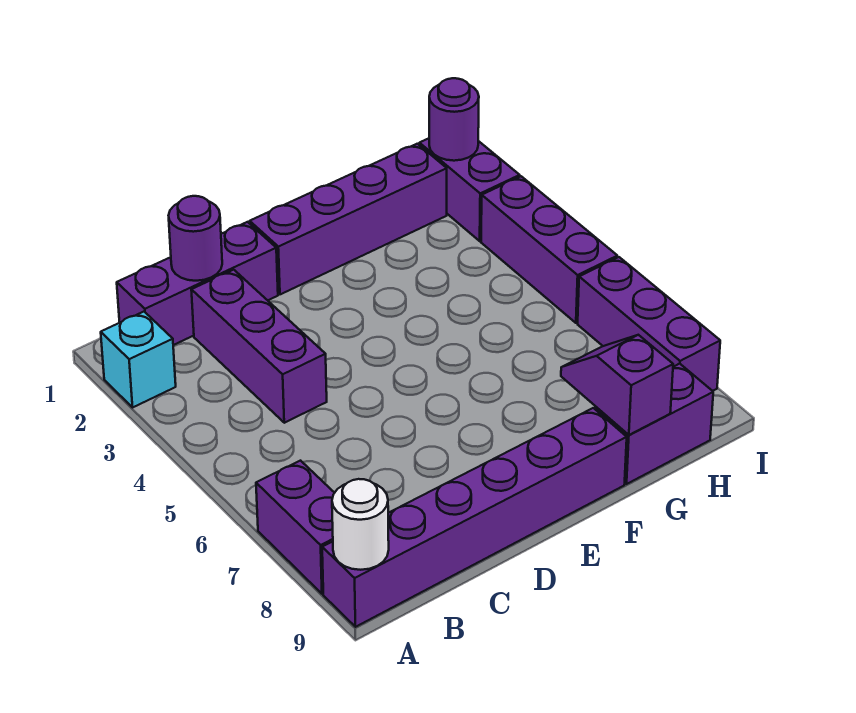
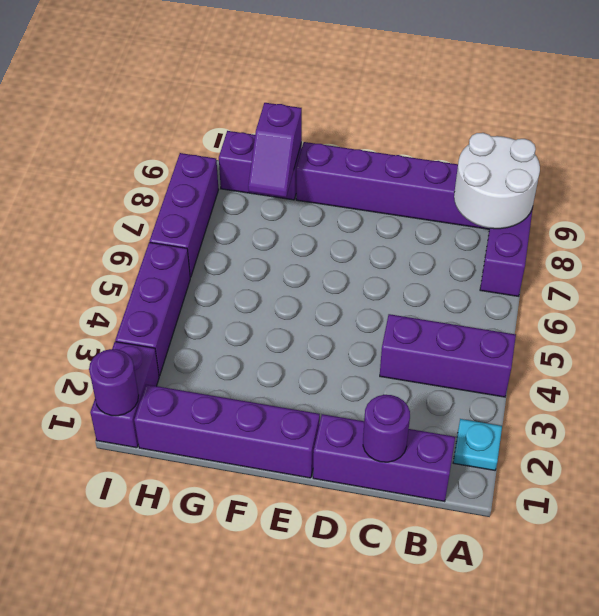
cyan brick A2 level 1 -> cyan plate A2 level 1
white round brick A9 level 2 -> white round brick A8:B9 level 2
purple brick C2:C4 level 1 -> purple brick A4:C4 level 1

